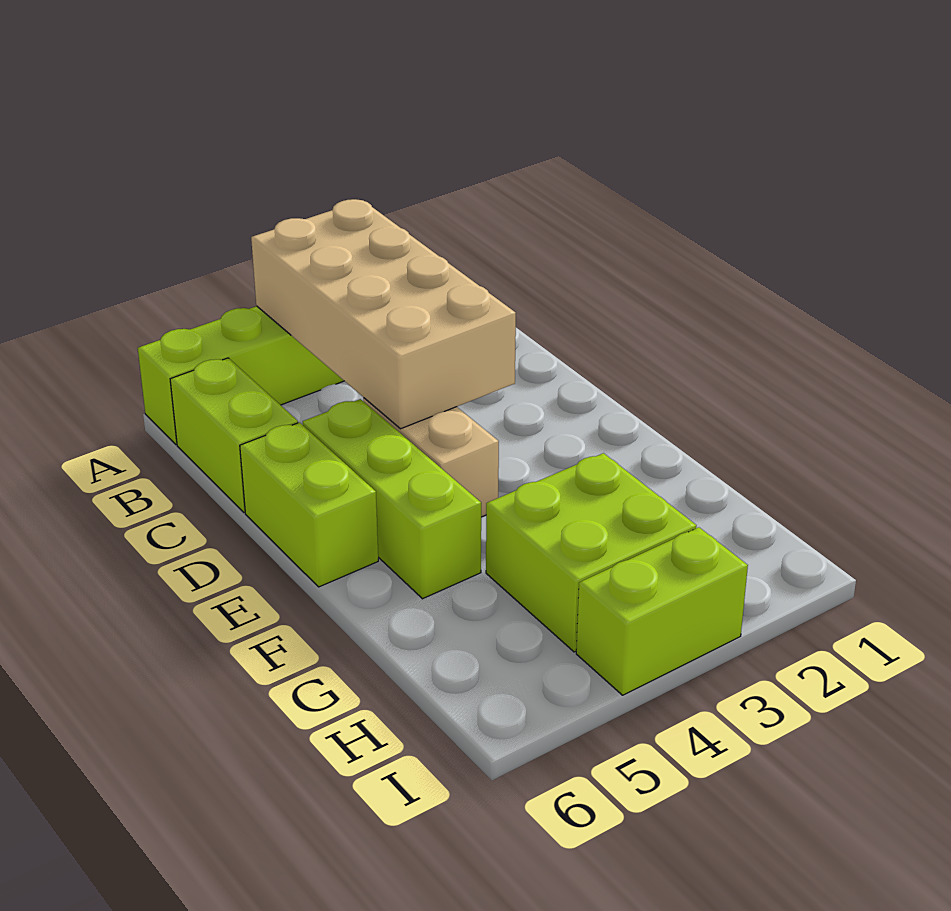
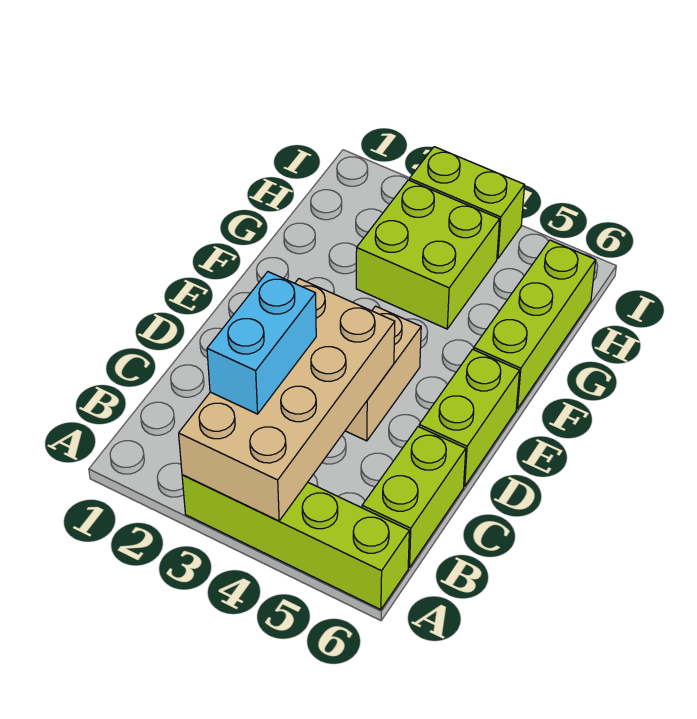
none -> cyan brick B3:C3 level 3
lime brick D5:F5 level 1 -> lime brick F6:H6 level 1

